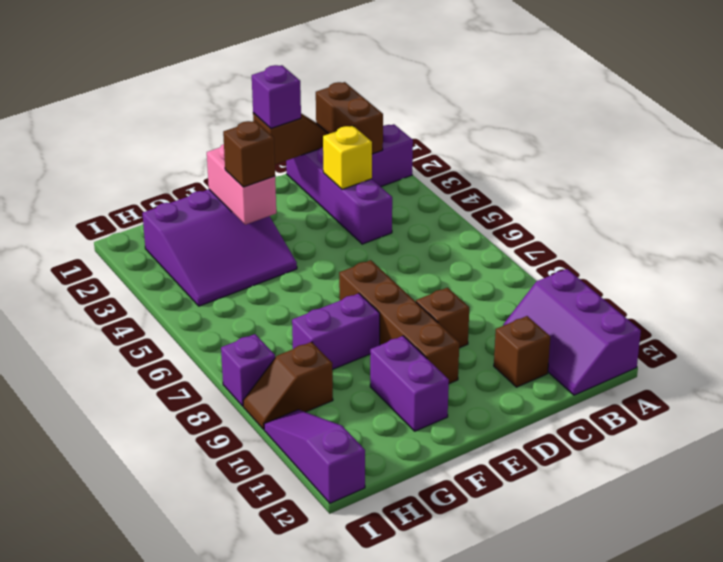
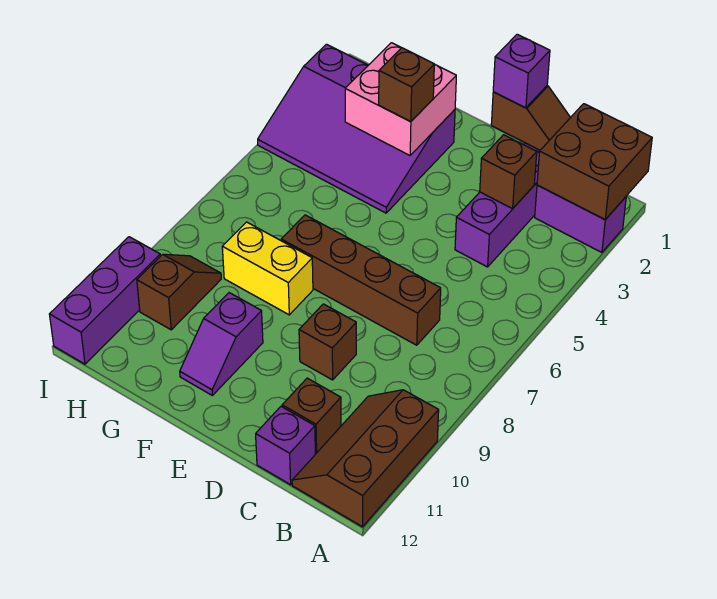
purple slope A10:B12 level 1 top A -> brown slope A10:B12 level 1 top A
brown brick B1:B2 level 2 -> brown brick A1:B2 level 2
yellow brick C3 level 2 -> brown brick C3 level 2
brown brick E7:E10 level 1 -> brown brick C7:F7 level 1
purple slope F2:H4 level 1 top 2 -> purple slope F2:I4 level 1 top 2
pink brick F2:F3 level 2 -> pink brick F2:G3 level 2
purple brick F8:G8 level 1 -> yellow brick F8:G8 level 1
purple brick F10:F11 level 1 -> purple slope F10:F11 level 1 top 10
brown slope H9:I9 level 1 top H -> brown slope H9:H10 level 1 top 10
purple brick I8 level 1 -> purple brick C12 level 1
purple slope I10:I12 level 1 top 12 -> purple brick I10:I12 level 1

